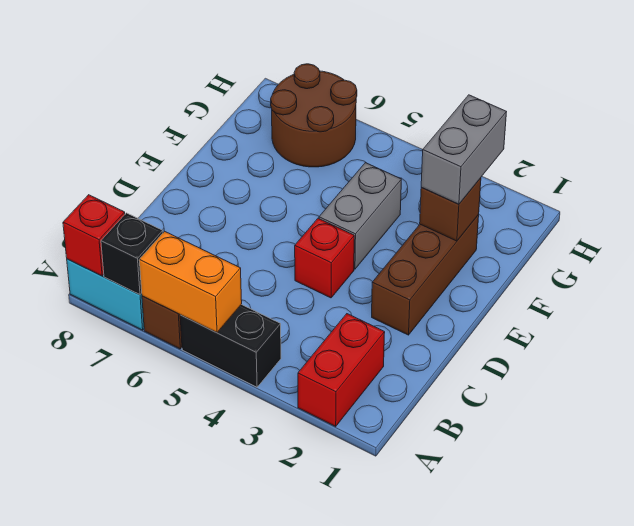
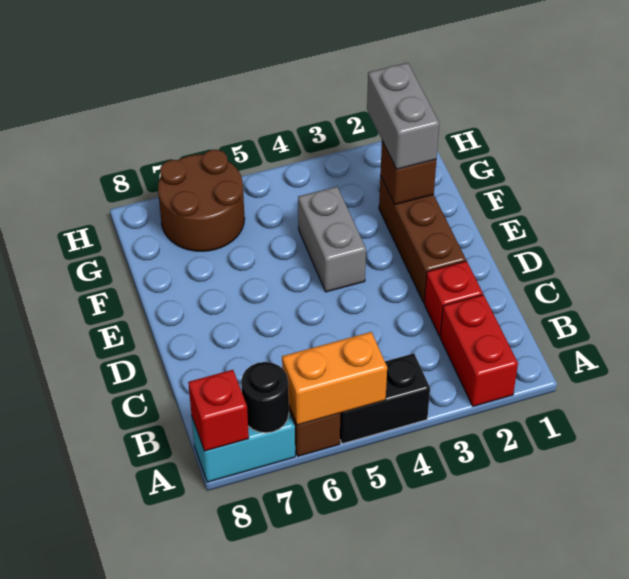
black brick A7 level 2 -> black round brick A7 level 2
red brick D4 level 1 -> red brick C2 level 1

